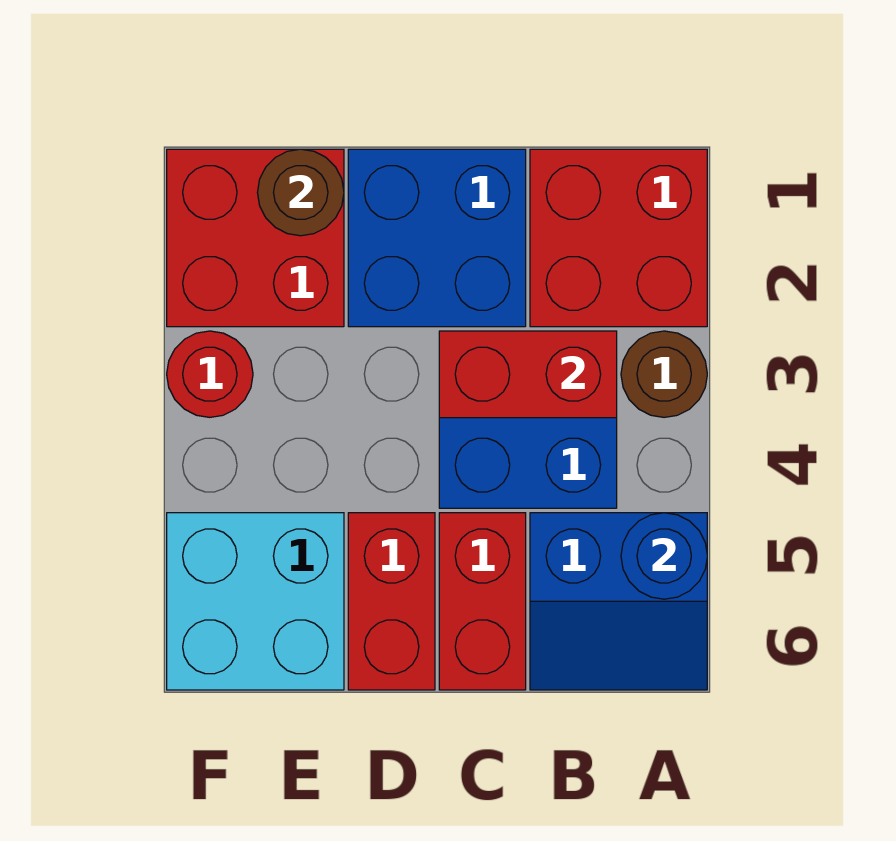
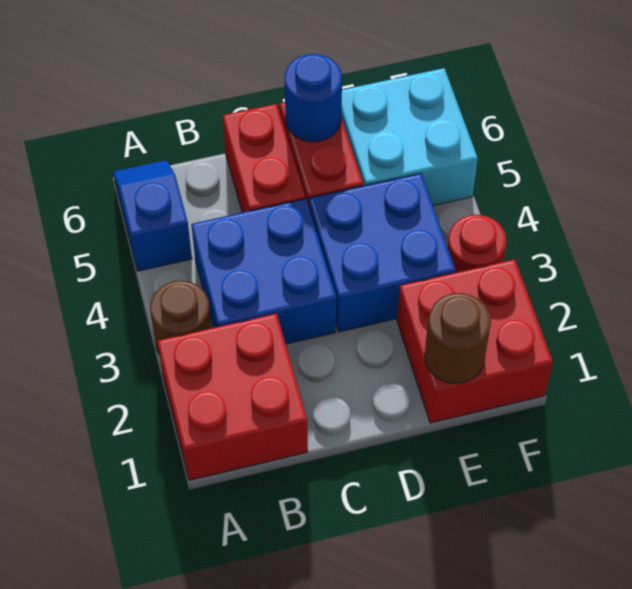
blue slope A5:B6 level 1 top 5 -> blue slope A5:A6 level 1 top 5
blue round brick A5 level 2 -> blue round brick D6 level 2
red brick B3:C3 level 2 -> none
blue brick C1:D2 level 1 -> blue brick D3:E4 level 1

